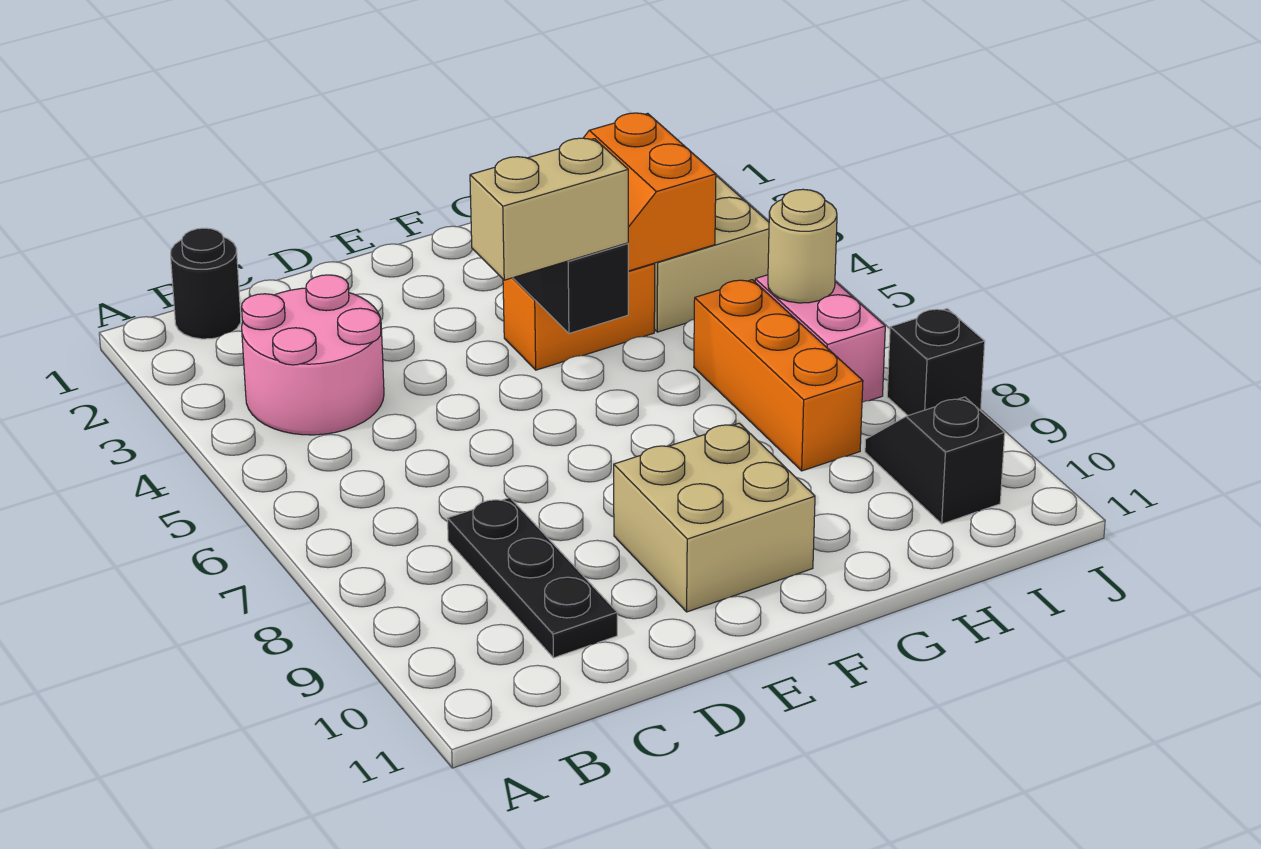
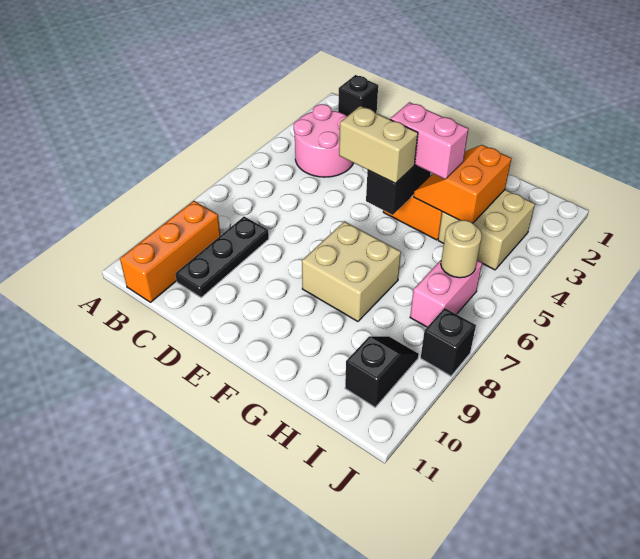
black round brick B1 level 1 -> black brick B1 level 1
tan brick E9:F10 level 1 -> tan brick F7:G8 level 1
none -> pink brick F4:G4 level 3
orange brick H6:H8 level 1 -> orange brick B9:B11 level 1

